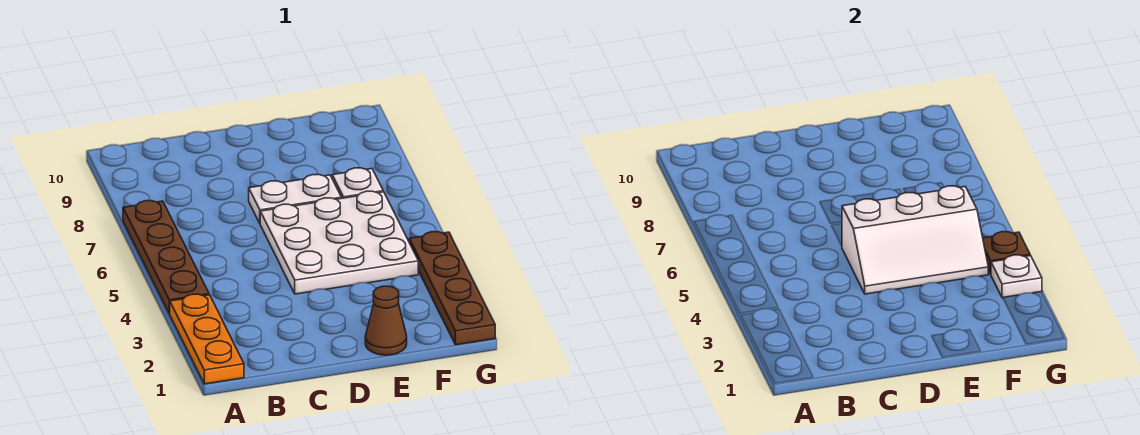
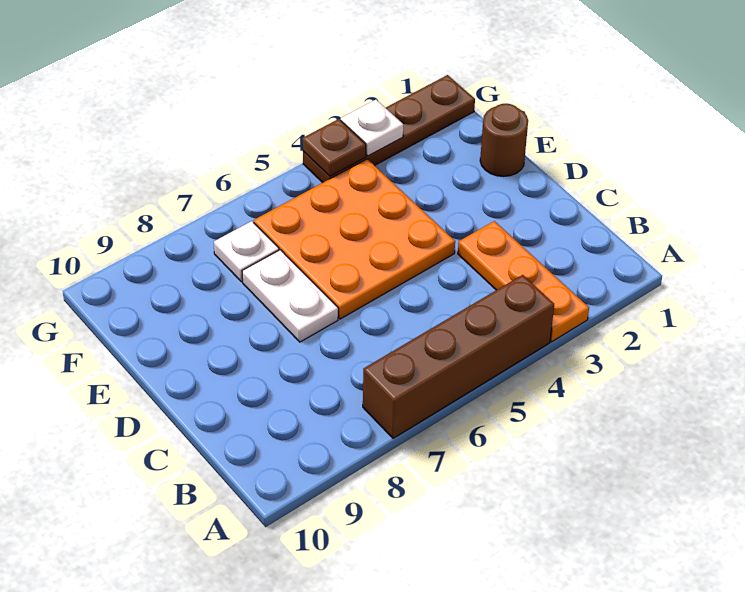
orange plate A1:A3 level 1 -> orange plate A3:C3 level 1
brown plate A4:A7 level 1 -> brown brick A4:A7 level 1
white plate D4:F6 level 1 -> orange plate D4:F6 level 1
white slope D4:F5 level 2 top 5 -> none
brown cone E1 level 1 -> brown round brick E1 level 1

